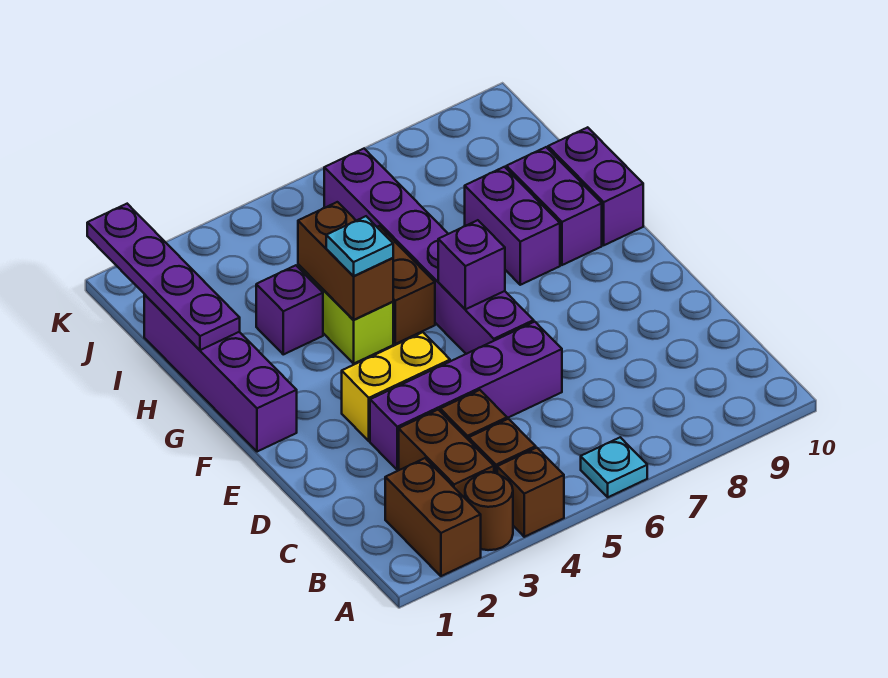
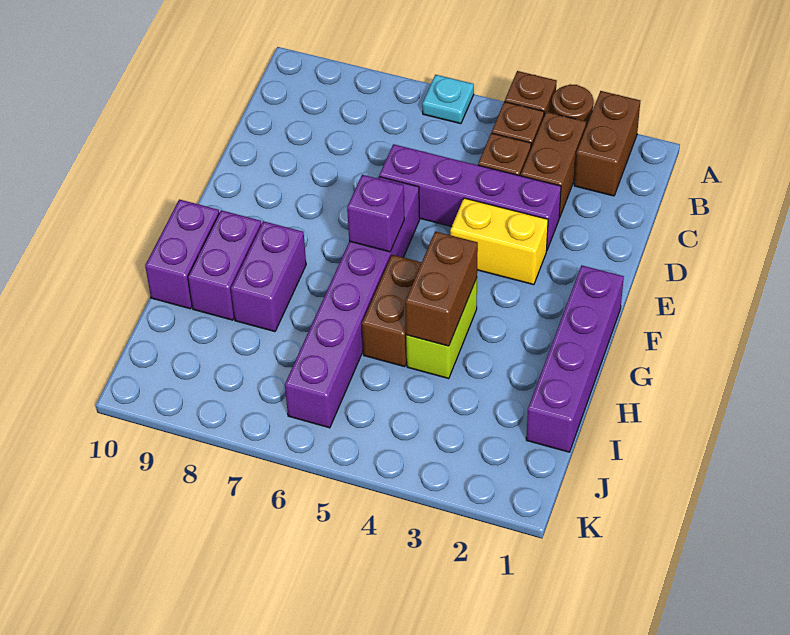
cyan plate G4 level 3 -> none
purple plate H1:K1 level 2 -> none
purple brick H3 level 1 -> none

